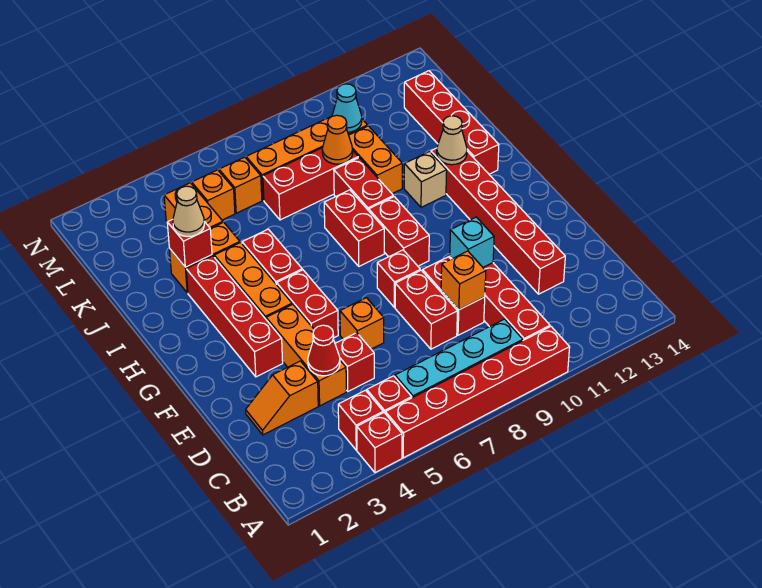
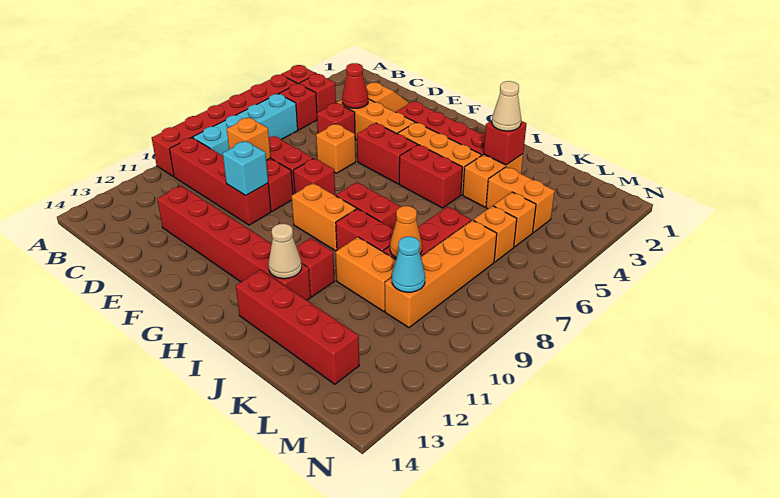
red brick G9:H9 level 1 -> orange brick G9:H9 level 1
tan brick I11 level 1 -> red brick I11 level 1

